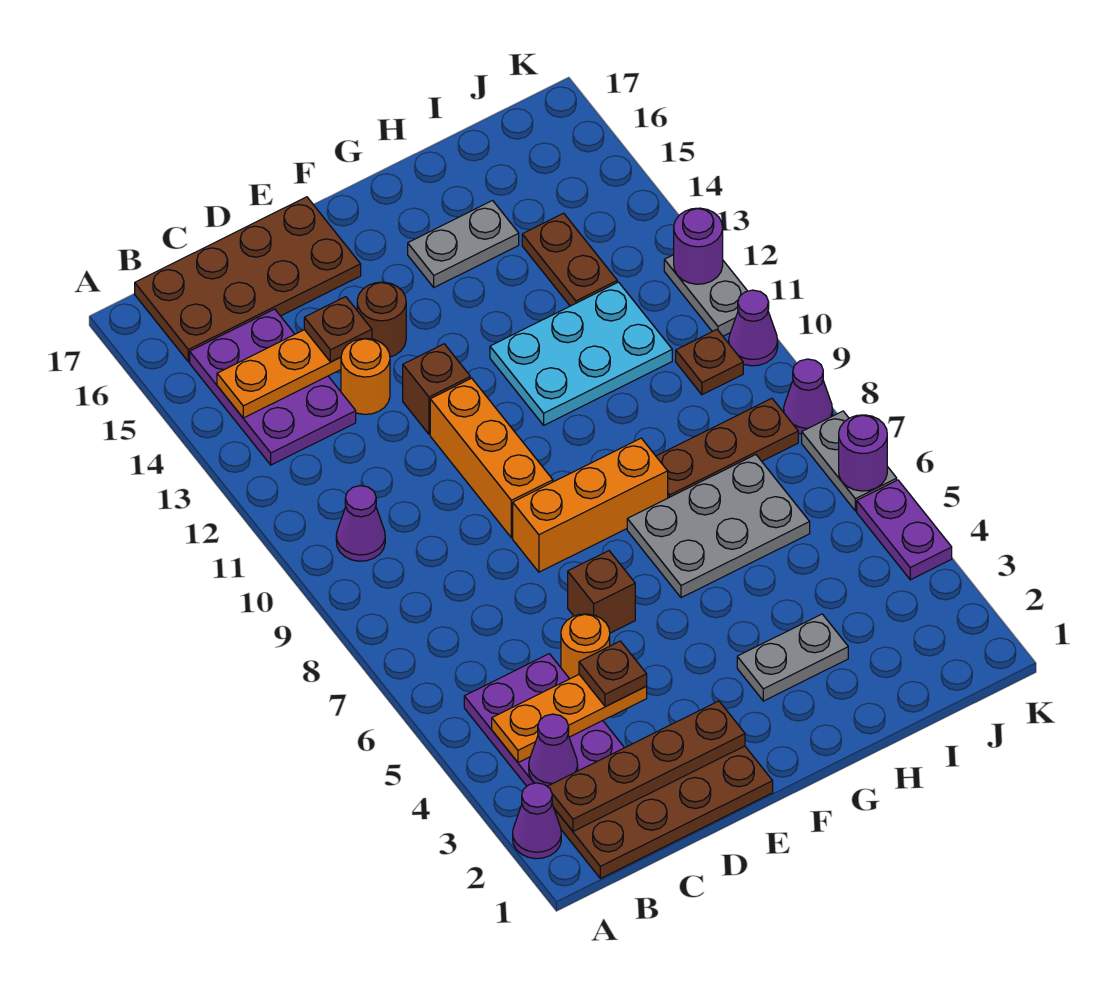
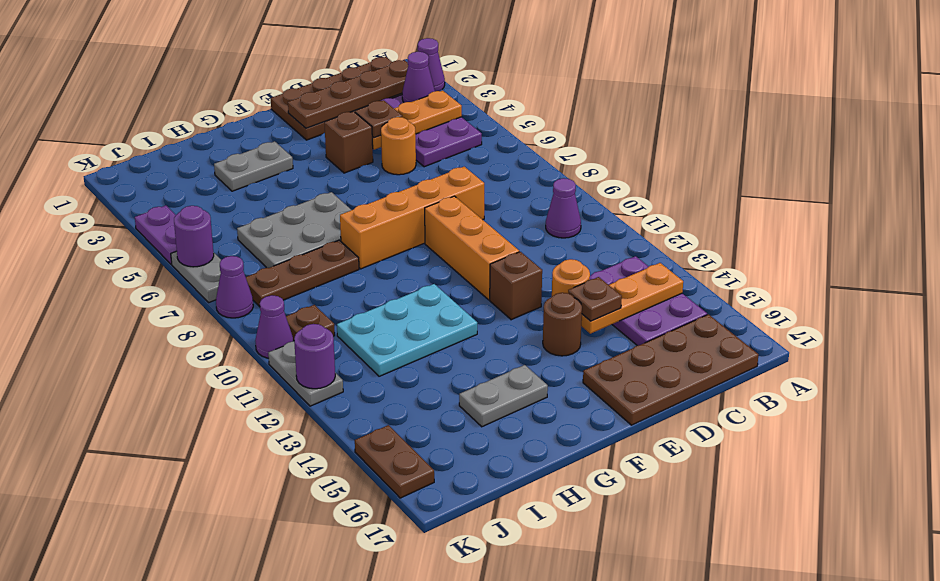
brown brick E6 level 1 -> brown brick E4 level 1
orange brick E8:G8 level 1 -> orange brick D8:G8 level 1
brown plate I13:I14 level 1 -> brown plate K15:K16 level 1

